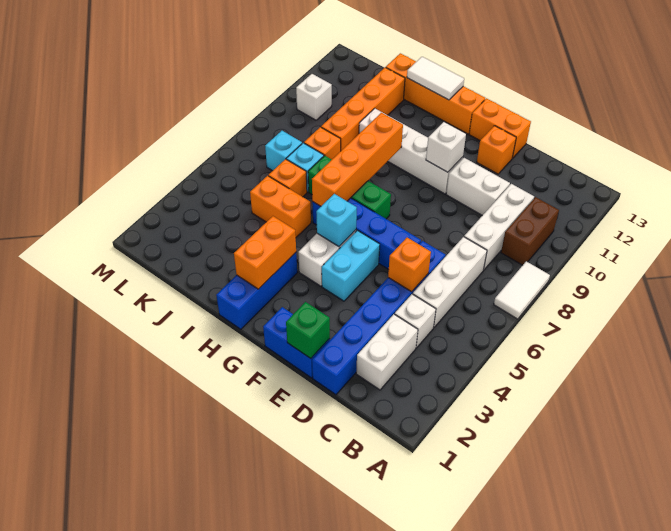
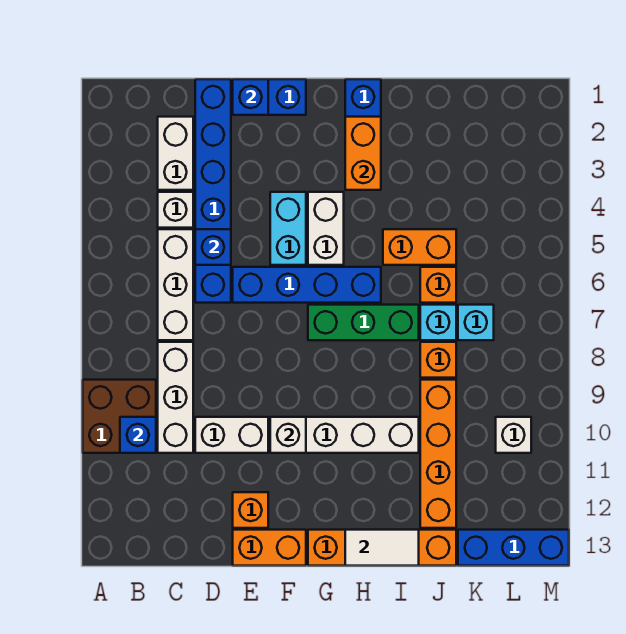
white tile A7:A8 level 1 -> none
brown brick B9:B10 level 1 -> brown brick A9:B10 level 1
none -> blue brick B10 level 2
orange brick D5 level 2 -> blue brick D5 level 2
green brick E1 level 2 -> blue brick E1 level 2
cyan brick G5 level 2 -> none
orange brick H6:H9 level 2 -> none
none -> blue brick K13:M13 level 1

